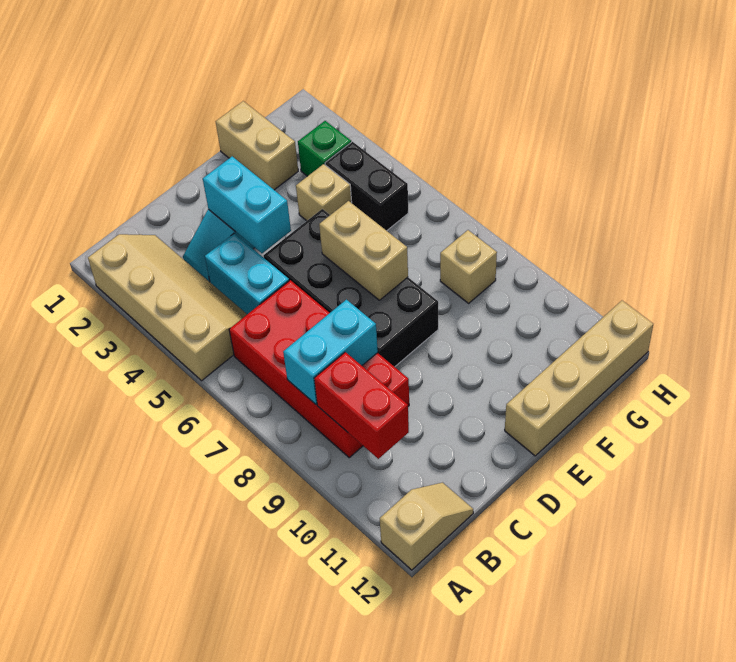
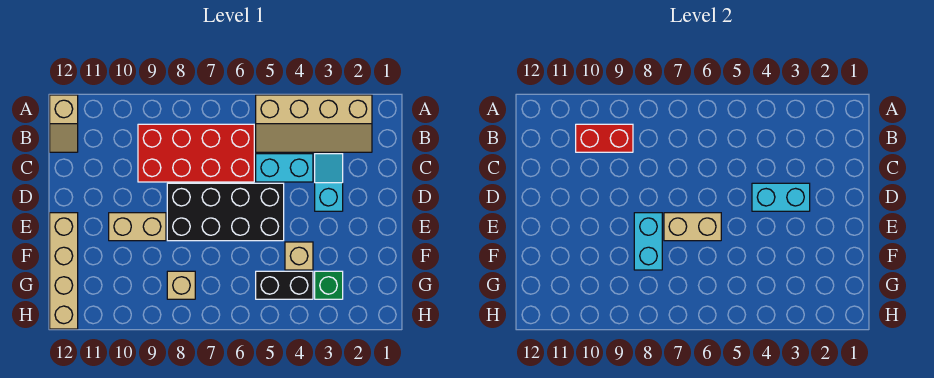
cyan brick B8:C8 level 2 -> cyan brick E8:F8 level 2
tan brick F1:F2 level 1 -> tan brick E9:E10 level 1

